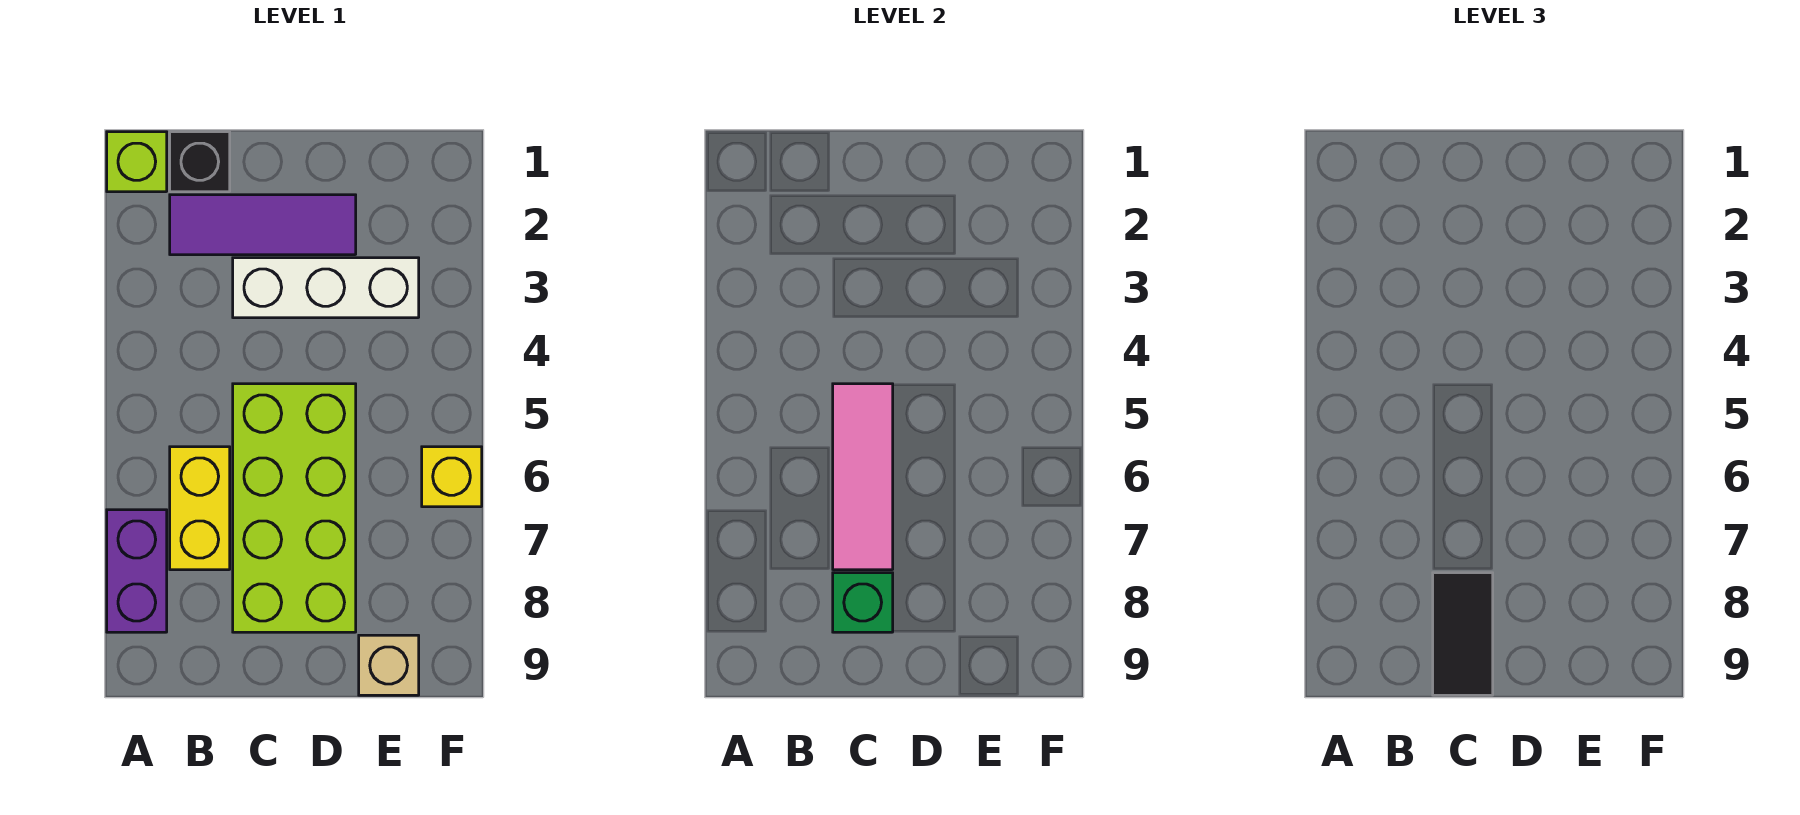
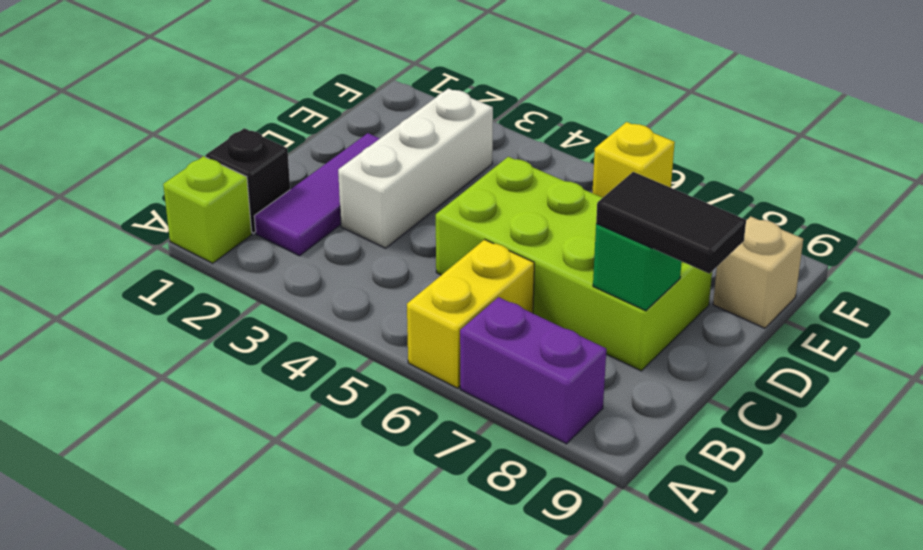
yellow brick B6:B7 level 1 -> yellow brick A6:B6 level 1
pink tile C5:C7 level 2 -> none

